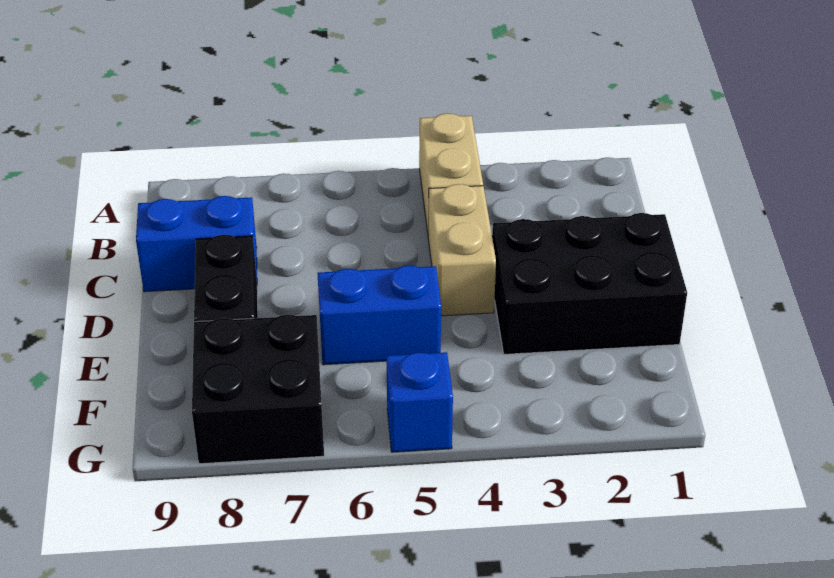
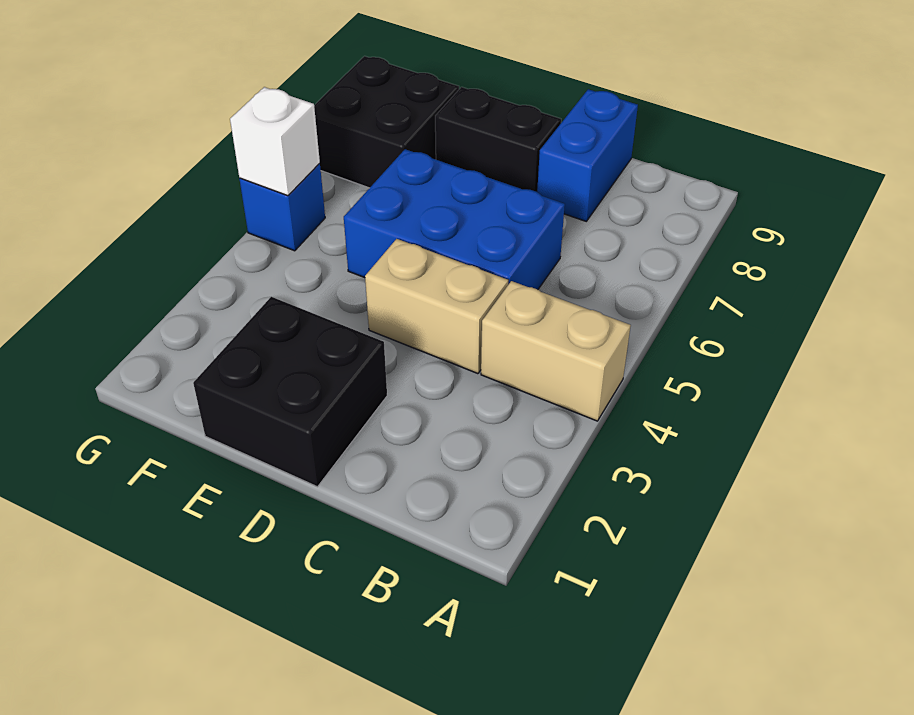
black brick D1:E3 level 1 -> black brick D1:E2 level 1
blue brick E5:E6 level 1 -> blue brick C5:E6 level 1
none -> white brick G5 level 2

